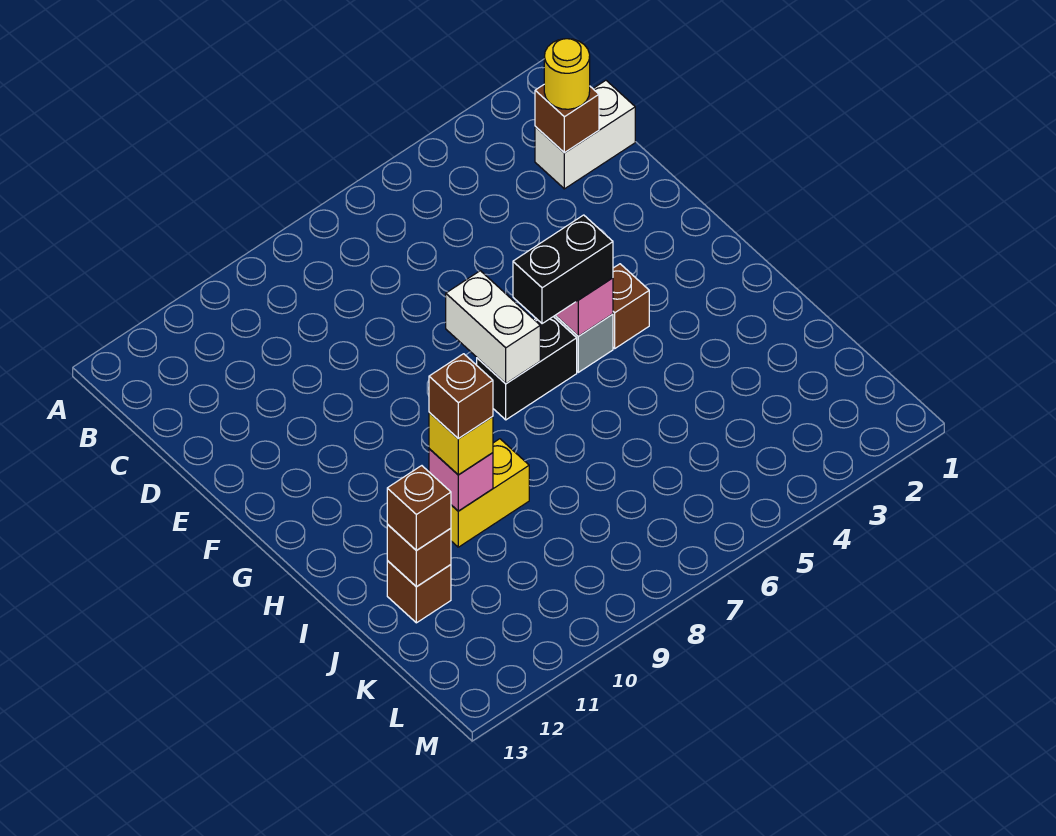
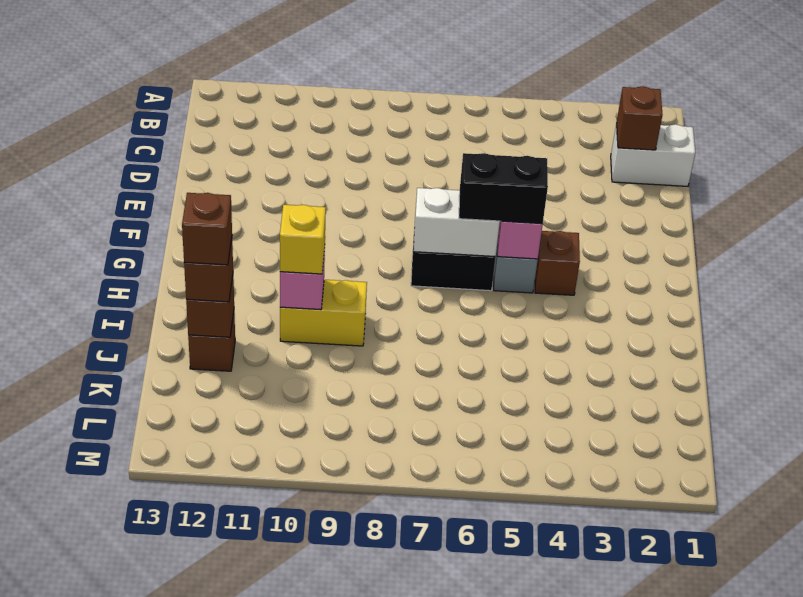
yellow round brick C2 level 3 -> none
white brick F7:G7 level 2 -> white brick G6:G7 level 2
brown brick I10 level 4 -> brown brick J12 level 4

